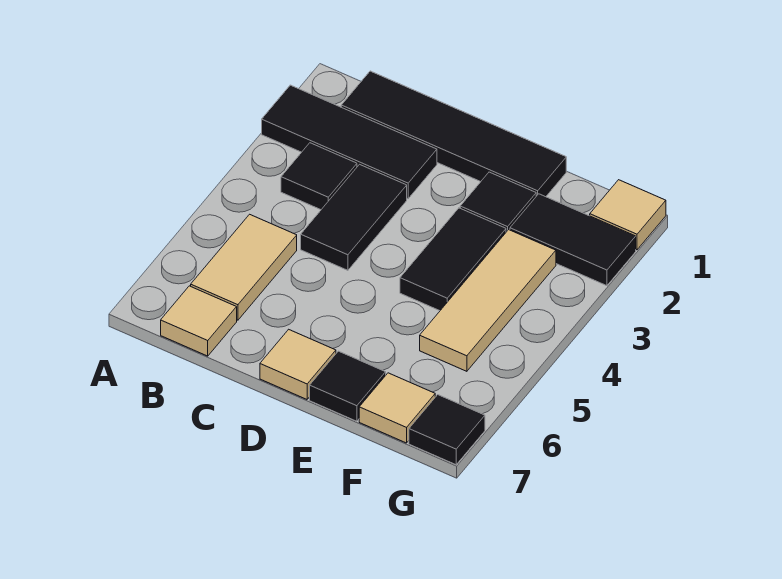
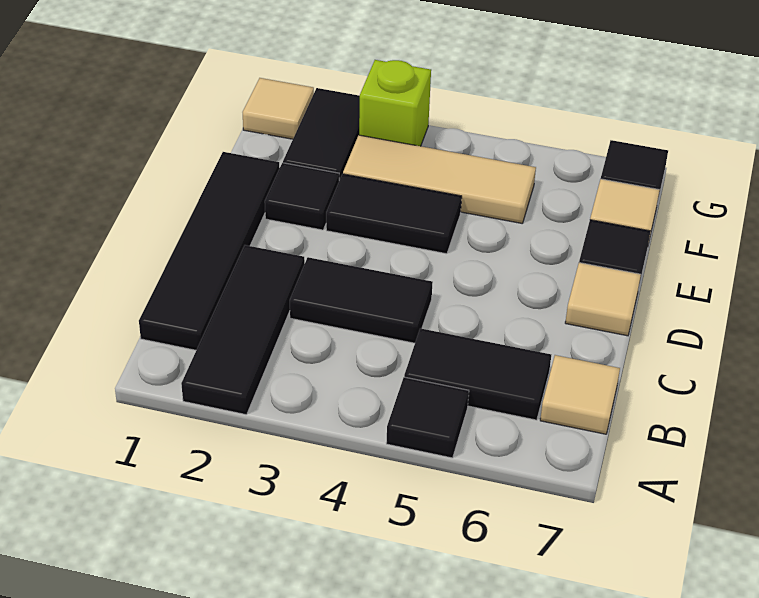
black tile B3 level 1 -> black tile A5 level 1
tan tile B5:B6 level 1 -> black tile B5:B6 level 1
none -> lime brick G3 level 1

